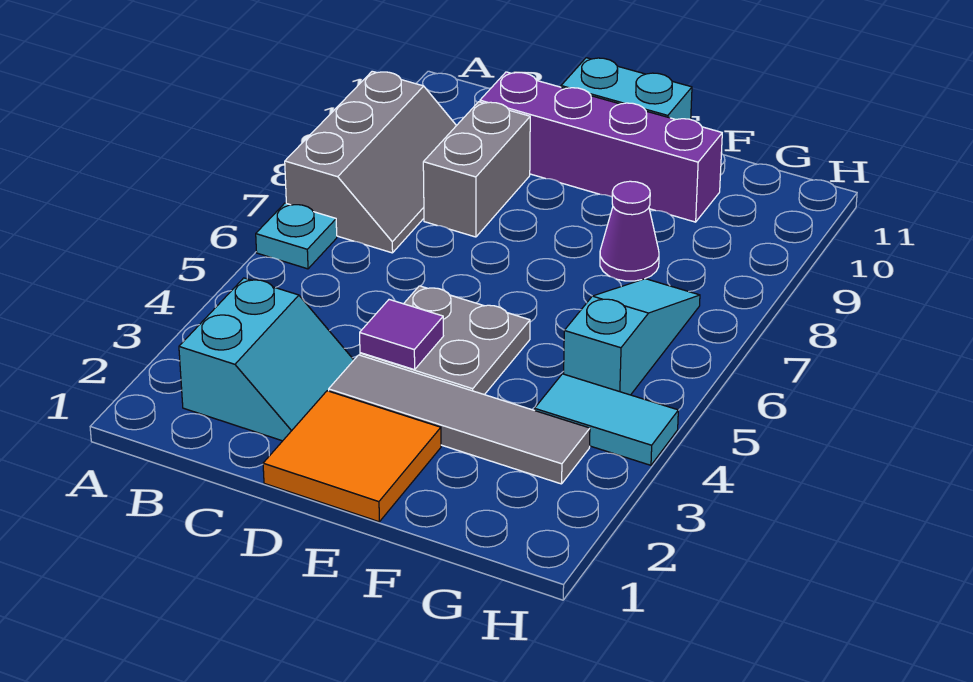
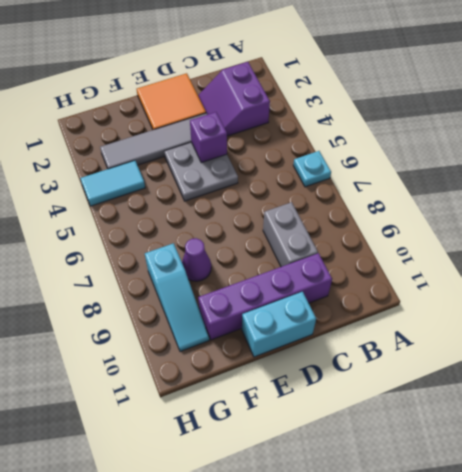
grey slope A7:B9 level 1 top A -> none
cyan slope B2:C3 level 1 top B -> purple slope B2:C3 level 1 top B
purple tile D4 level 2 -> purple brick D4 level 2
cyan slope G5:G7 level 1 top 5 -> cyan slope G8:G10 level 1 top 8

